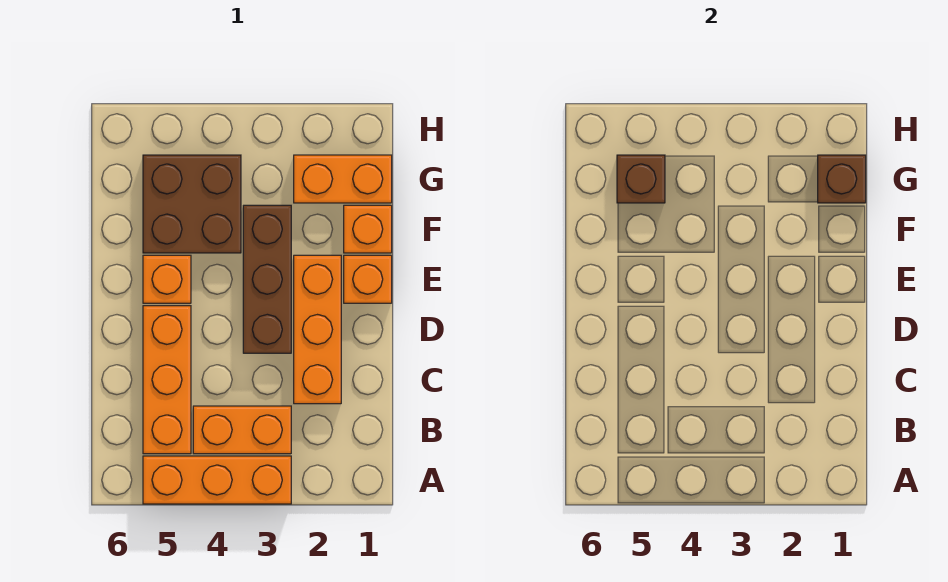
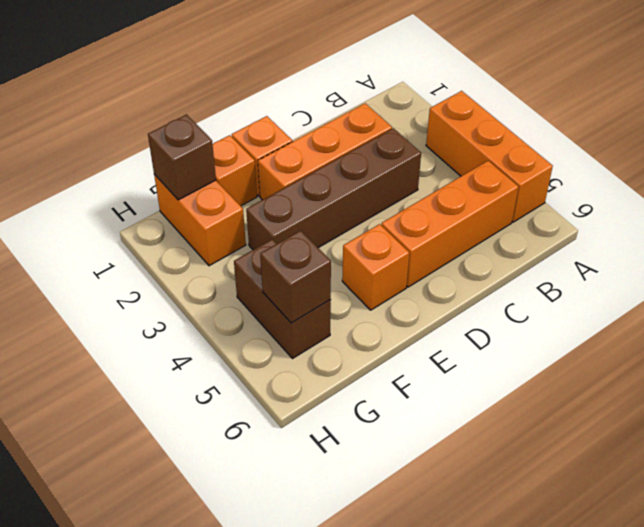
orange brick B3:B4 level 1 -> none
brown brick D3:F3 level 1 -> brown brick C3:F3 level 1
brown brick F4:G5 level 1 -> brown brick G4:G5 level 1

